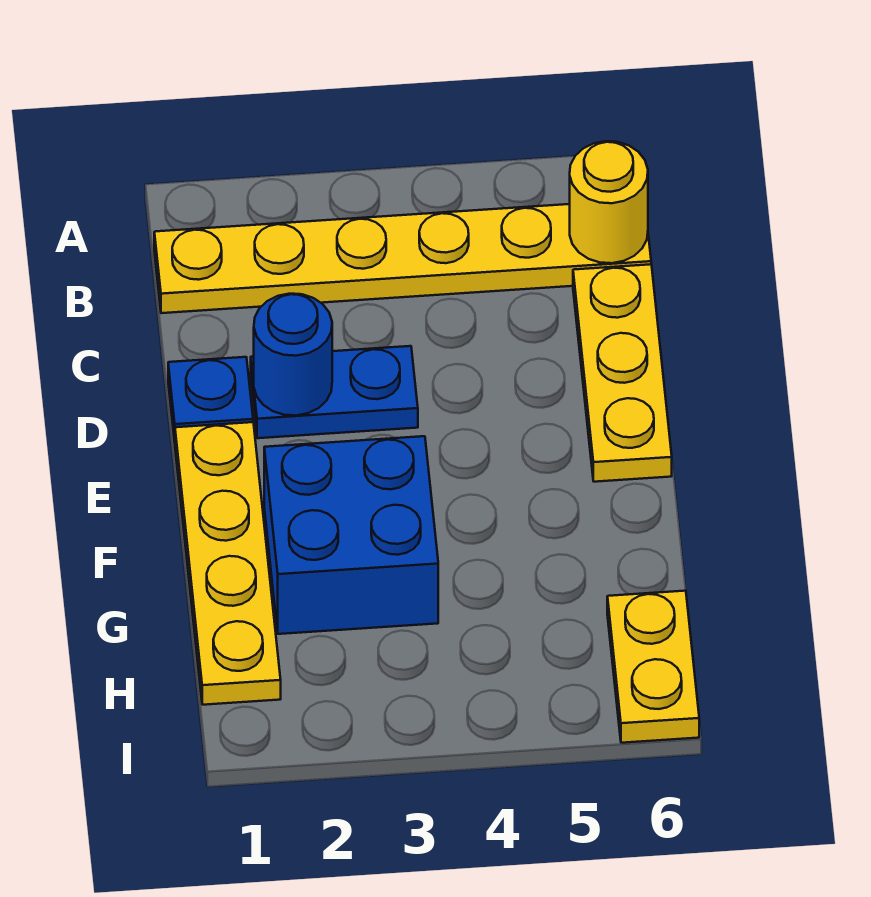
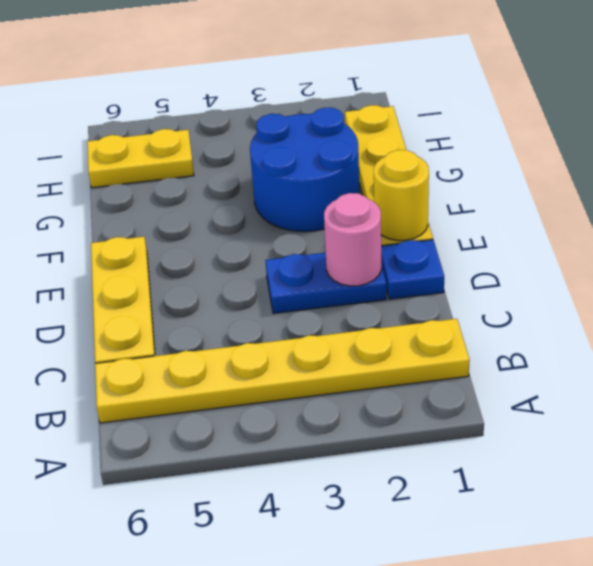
yellow round brick B6 level 2 -> yellow round brick E1 level 2
blue round brick D2 level 2 -> pink round brick D2 level 2
blue brick F2:G3 level 1 -> blue round brick F2:G3 level 1
yellow plate H6:I6 level 1 -> yellow plate H5:H6 level 1

